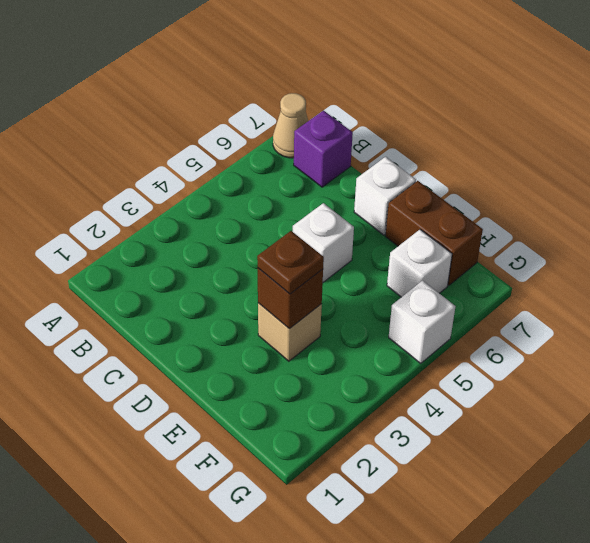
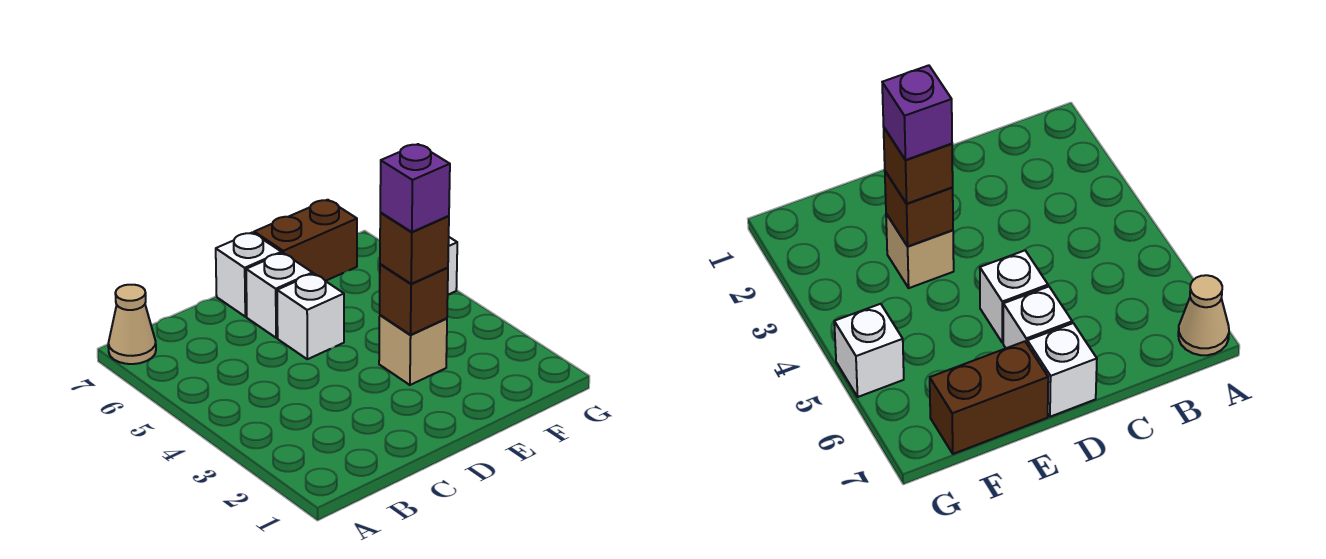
purple brick B7 level 1 -> purple brick E3 level 4
brown plate E3 level 3 -> brown brick E3 level 3
white brick F6 level 1 -> white brick D6 level 1

